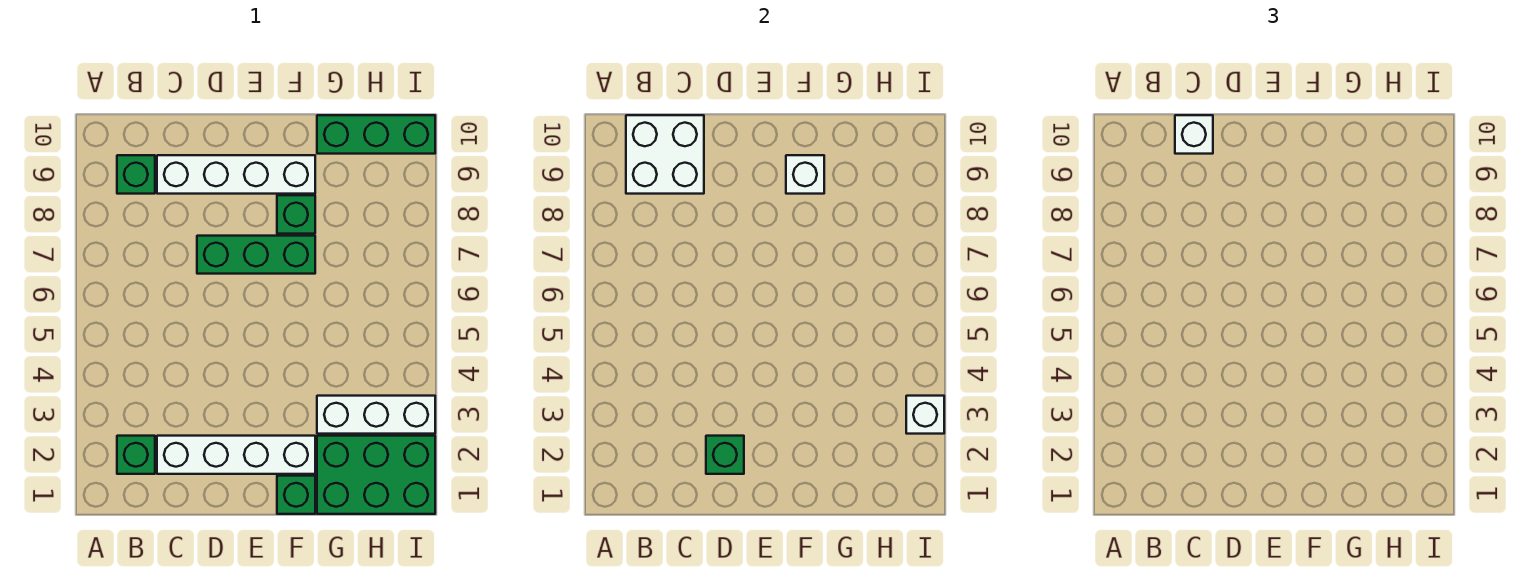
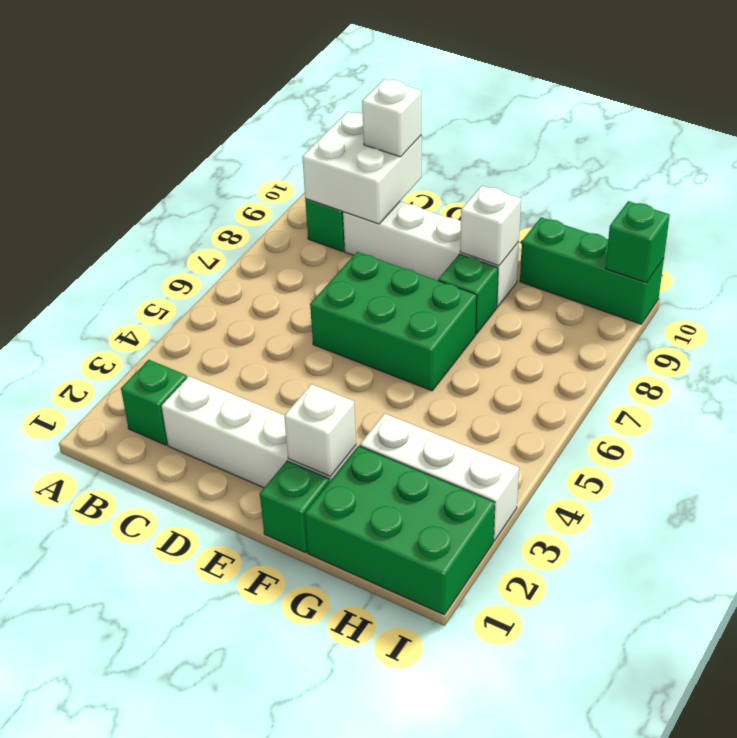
green brick D2 level 2 -> green brick I10 level 2
green brick D7:F7 level 1 -> green brick D6:F7 level 1
white brick I3 level 2 -> white brick F2 level 2

